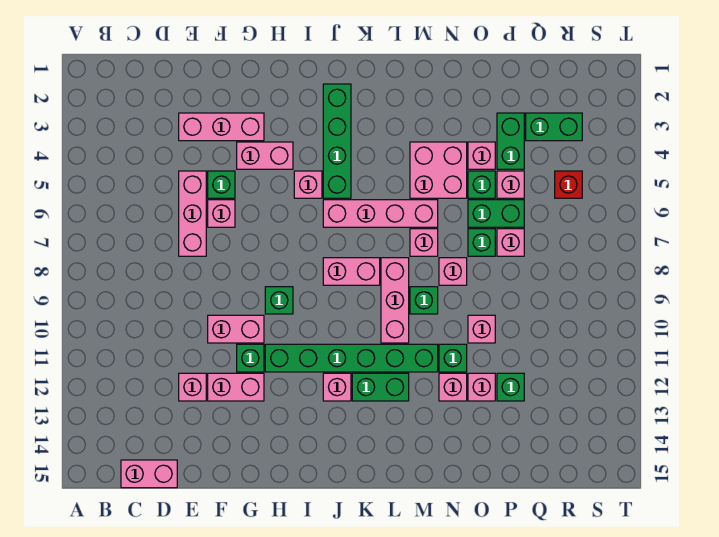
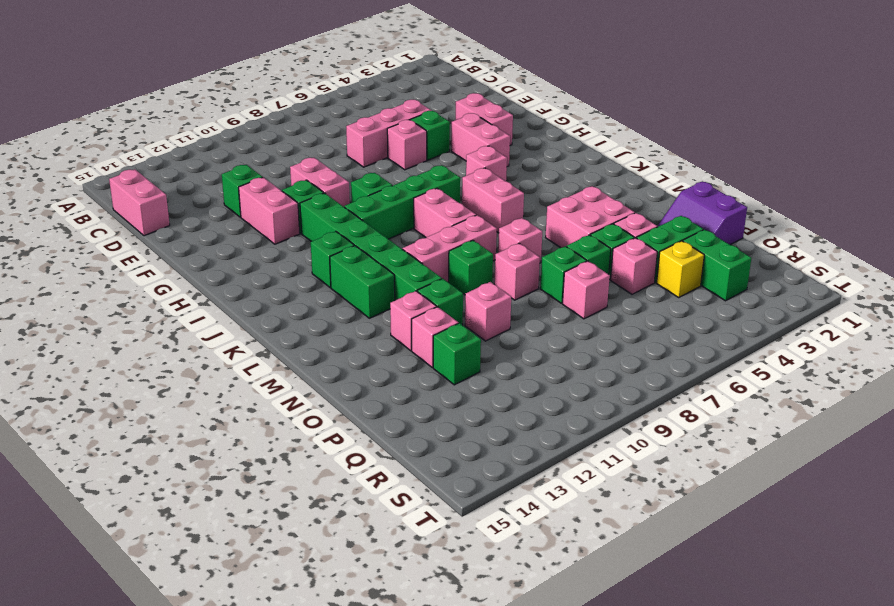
pink brick E3:G3 level 1 -> pink brick F3:G3 level 1
pink brick E12 level 1 -> green brick E12 level 1
green brick J2:J5 level 1 -> green brick I7:I10 level 1
pink brick J6:M6 level 1 -> pink brick J6:K6 level 1
pink brick J12 level 1 -> green brick J12 level 1
none -> purple slope O1:P2 level 1 top 1
green brick O6:P6 level 1 -> green brick O6 level 1
none -> yellow brick Q4 level 1
red brick R5 level 1 -> none

